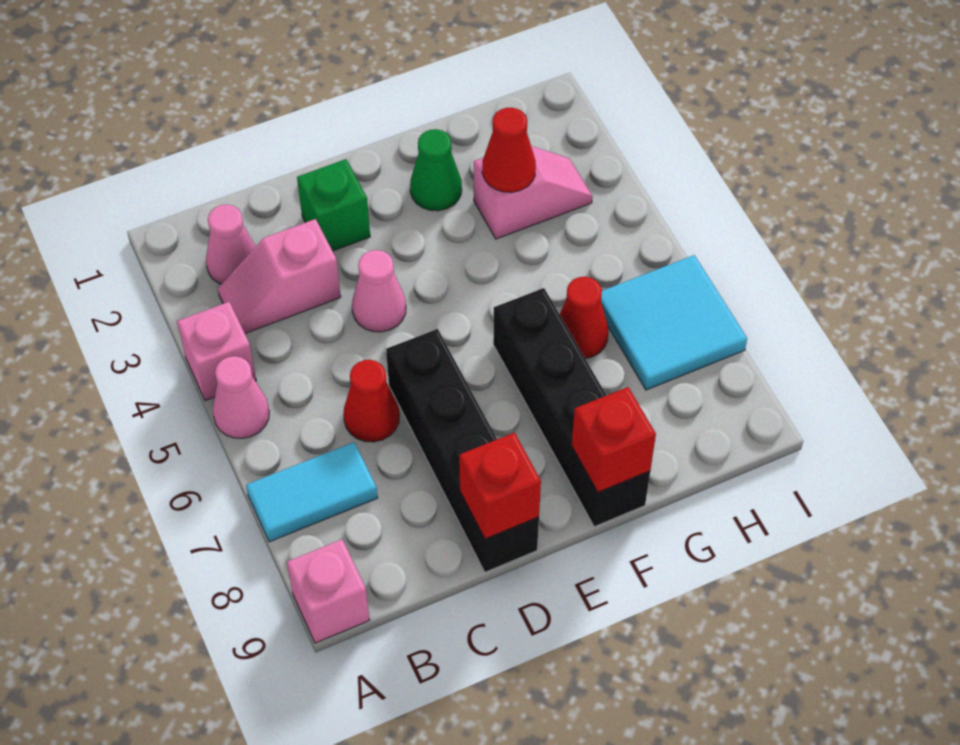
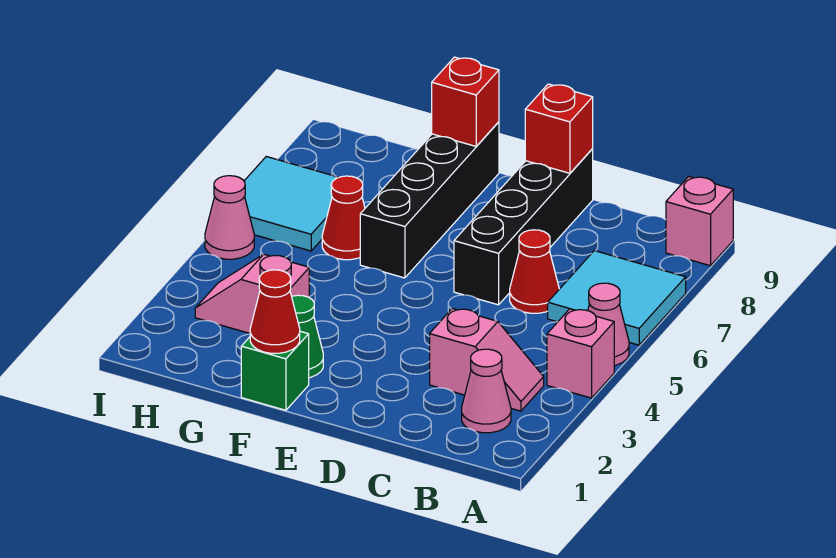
cyan tile A7:B7 level 1 -> cyan tile A6:B7 level 1
green brick D2 level 1 -> green brick F1 level 1
pink cone D4 level 1 -> pink cone I5 level 1
red cone G3 level 2 -> red cone F1 level 2

